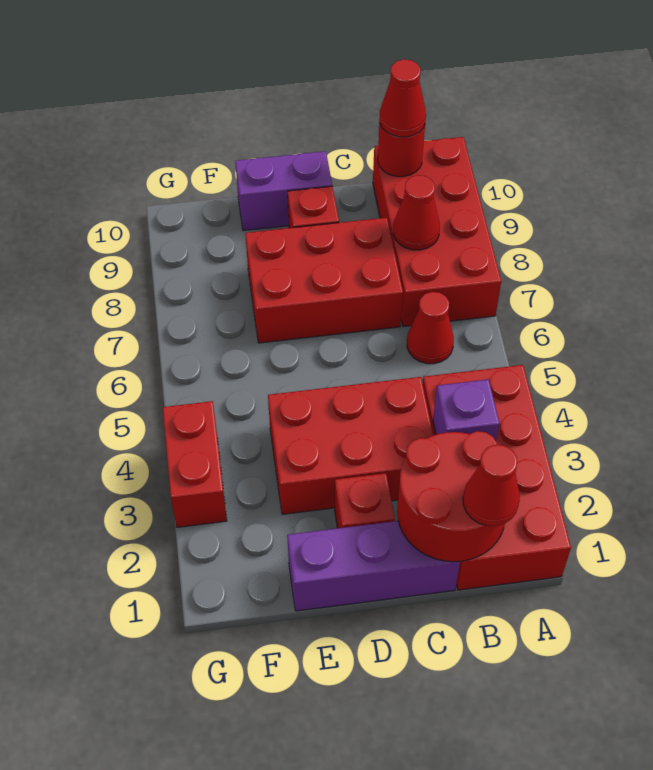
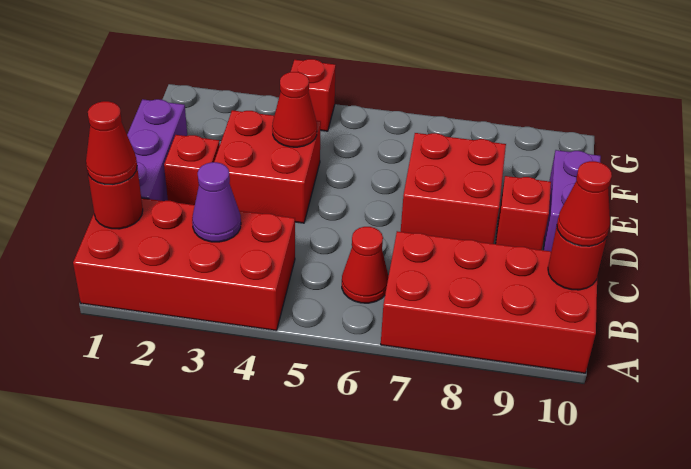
red round brick B1:C2 level 2 -> red round brick B1 level 2
purple brick B3 level 2 -> purple cone B3 level 2
red cone B8 level 2 -> red cone E4 level 2
red brick C3:E4 level 1 -> red brick D3:E4 level 1
red brick C7:E8 level 1 -> red brick D7:E8 level 1
red brick G3:G4 level 1 -> red brick G4 level 1

